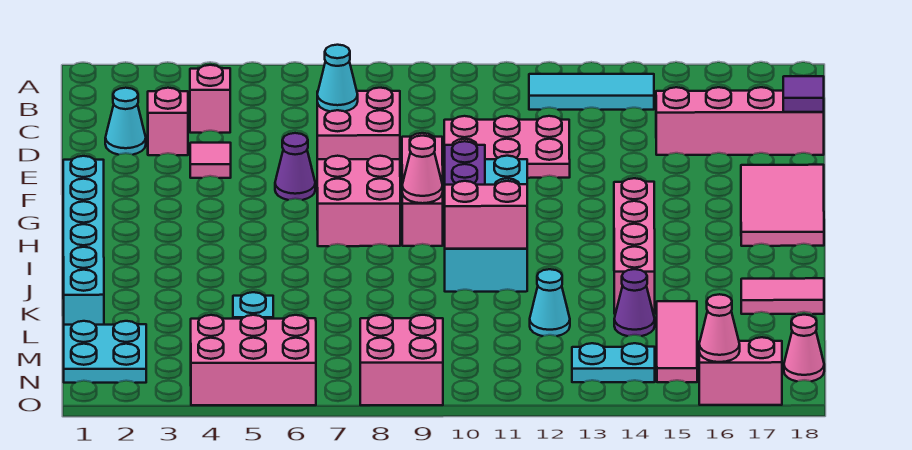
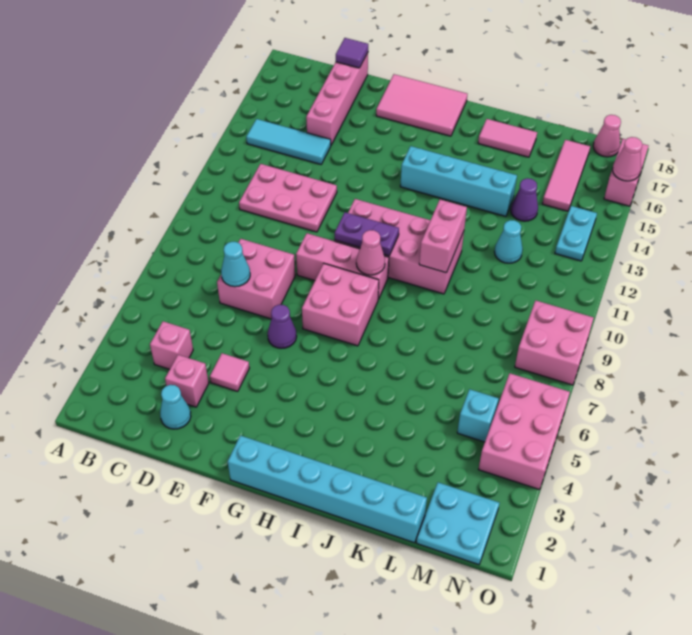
cyan tile B12:B14 level 1 -> cyan tile B14:D14 level 1
pink plate D10:E12 level 1 -> pink plate C11:E12 level 1
cyan brick G10:J11 level 1 -> pink brick G10:J11 level 1
pink brick H14:K14 level 1 -> cyan brick H14:K14 level 1
pink tile K17:K18 level 1 -> pink tile J17:K17 level 1
pink tile L15:N15 level 1 -> pink tile M15:M17 level 1

